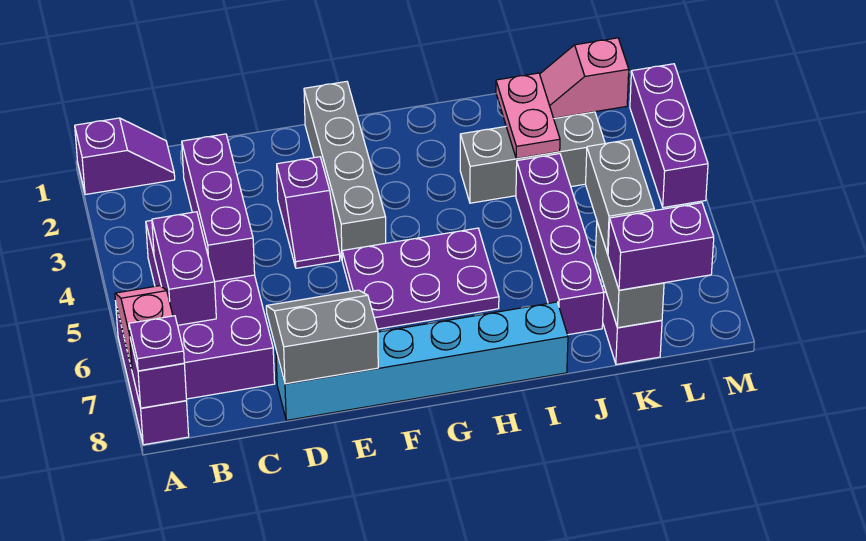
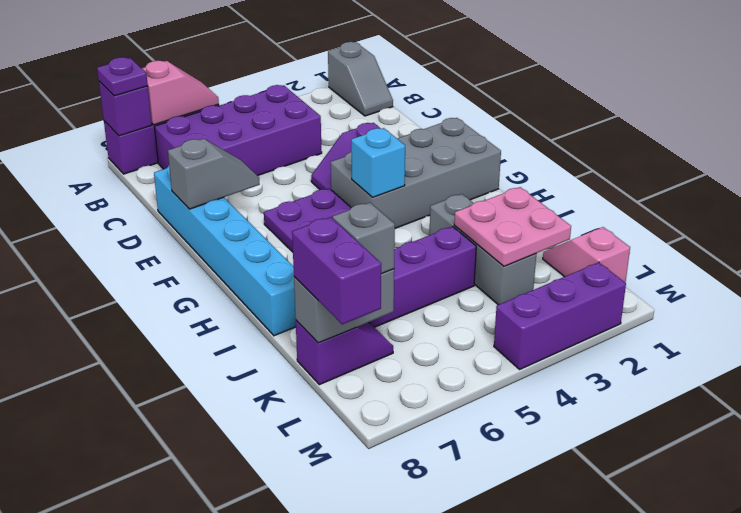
purple slope A1:B1 level 1 top A -> grey slope A1:B1 level 1 top A
purple brick B5:B6 level 2 -> none
purple brick C3:C5 level 2 -> none
grey slope D7:E8 level 2 top 8 -> grey slope E7:E8 level 2 top 8
grey brick F1:F4 level 1 -> grey brick F1:G4 level 1
none -> cyan brick G4 level 2
pink plate J2:J3 level 2 -> pink plate J2:K3 level 2
grey brick K6:K7 level 3 -> grey brick K7 level 3

